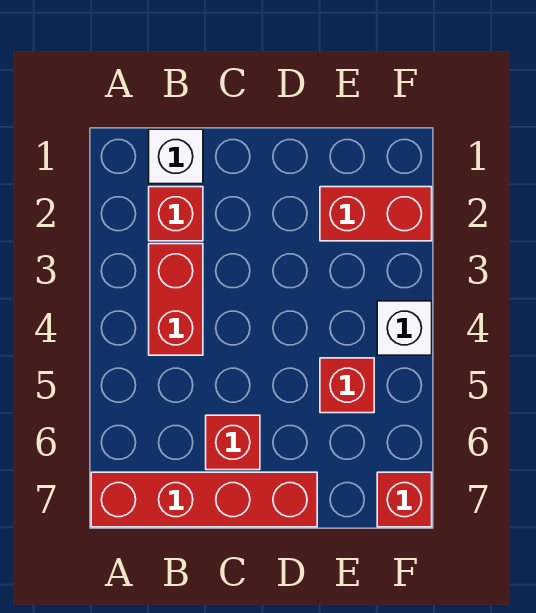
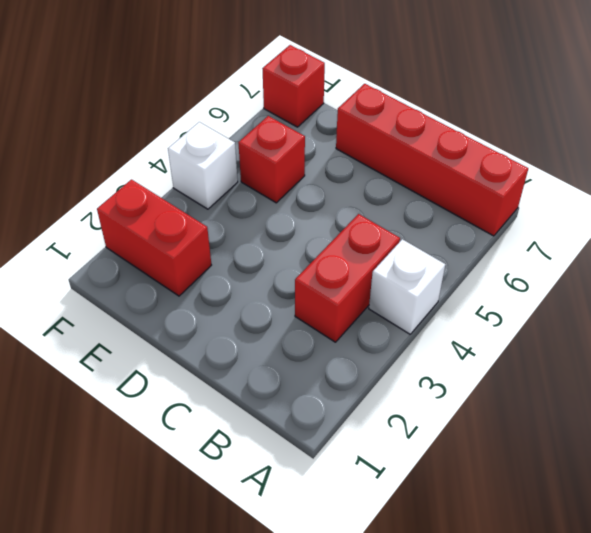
white brick B1 level 1 -> white brick A4 level 1
red brick B2 level 1 -> none
red brick C6 level 1 -> none

